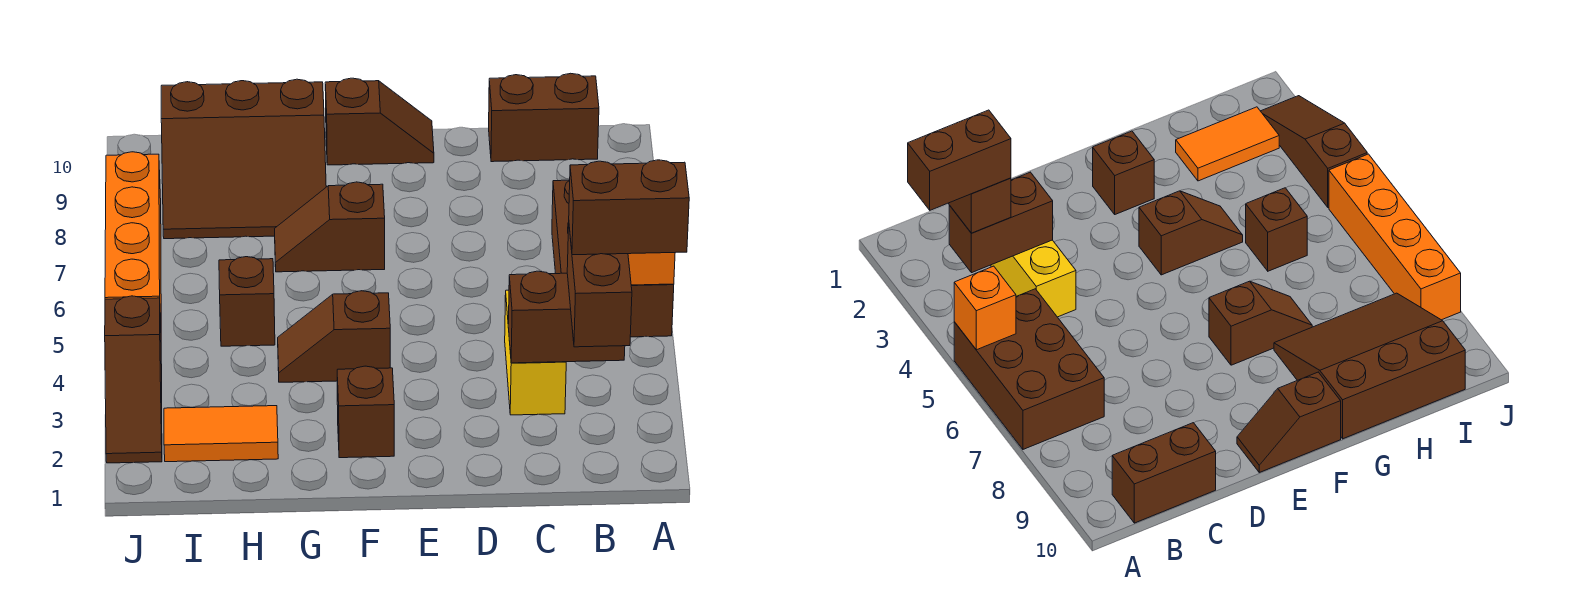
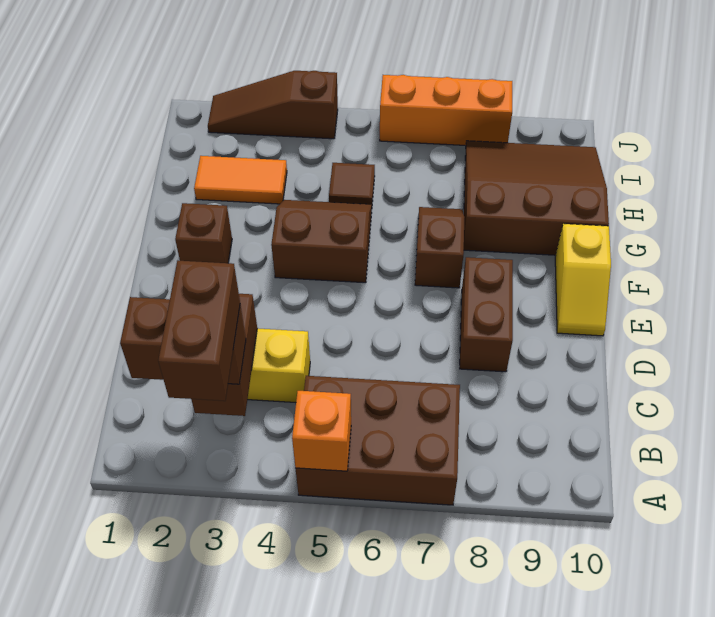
brown brick B10:C10 level 1 -> brown brick D8:E8 level 1
brown slope E10:F10 level 1 top F -> yellow slope E10:F10 level 1 top F
brown slope F4:G4 level 1 top F -> brown slope F4:G5 level 1 top F
brown slope G8:I10 level 1 top 10 -> brown slope G8:I10 level 1 top G
orange tile H2:I2 level 1 -> orange tile H2:H3 level 1
brown brick H5 level 1 -> brown tile H5 level 1
orange brick J5:J8 level 1 -> orange brick J6:J8 level 1

